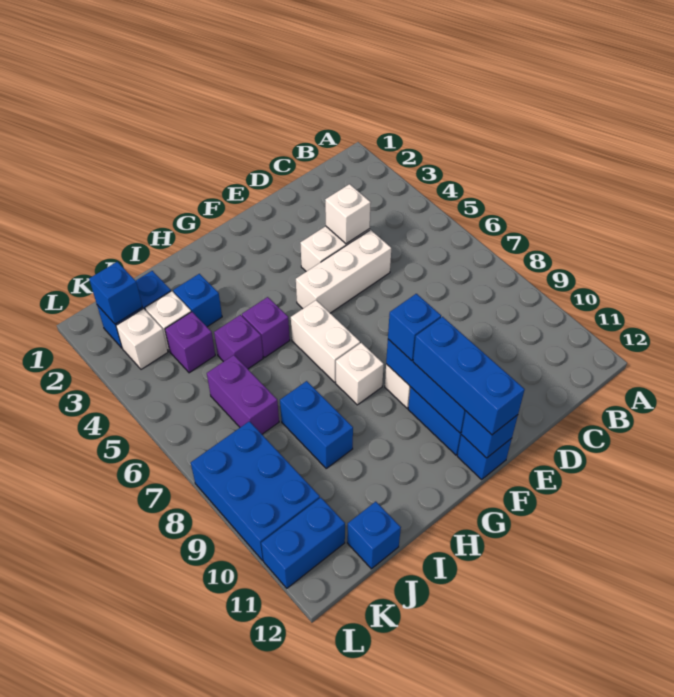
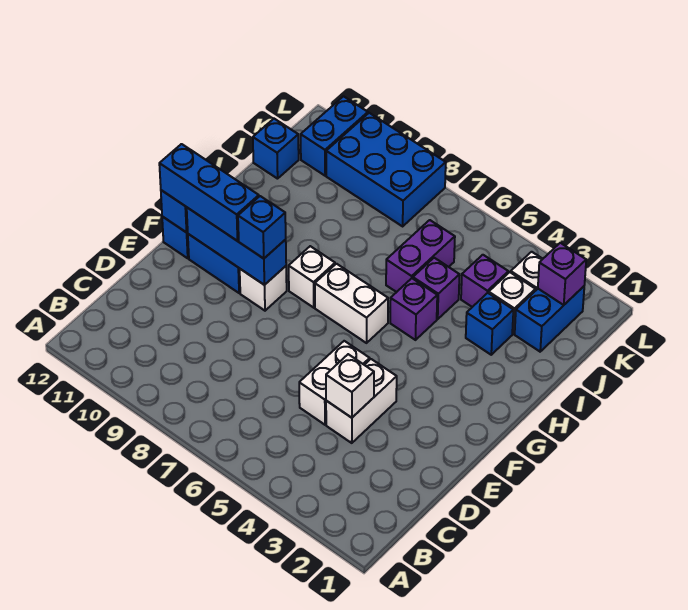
white brick D5:F5 level 1 -> white brick D5:E5 level 1
blue brick I8:I9 level 1 -> none
purple brick J6:J7 level 1 -> purple brick I6:J6 level 1
blue brick K2 level 2 -> purple brick K2 level 2

